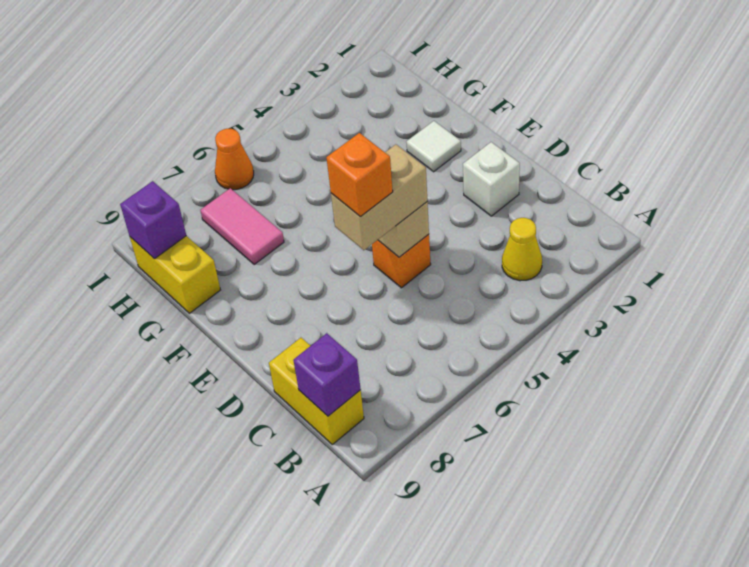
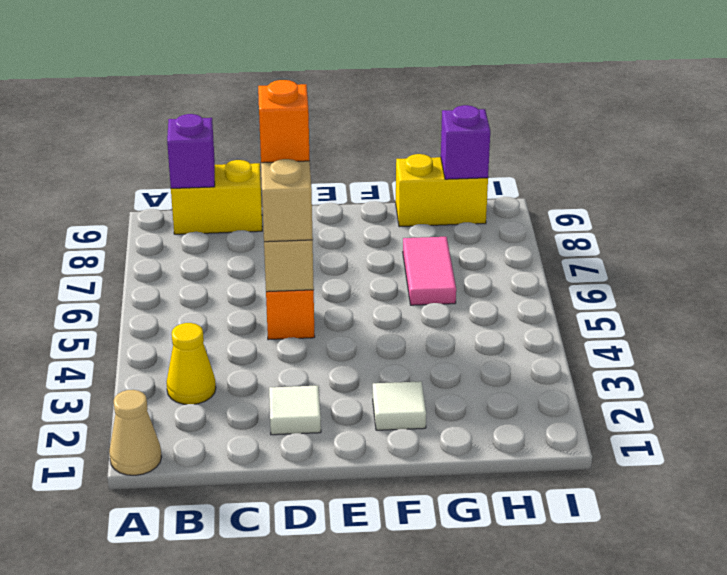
none -> tan cone A1 level 1
white brick D2 level 1 -> white tile D2 level 1
pink tile G7:H7 level 1 -> pink tile G6:G7 level 1
orange cone I6 level 1 -> none

